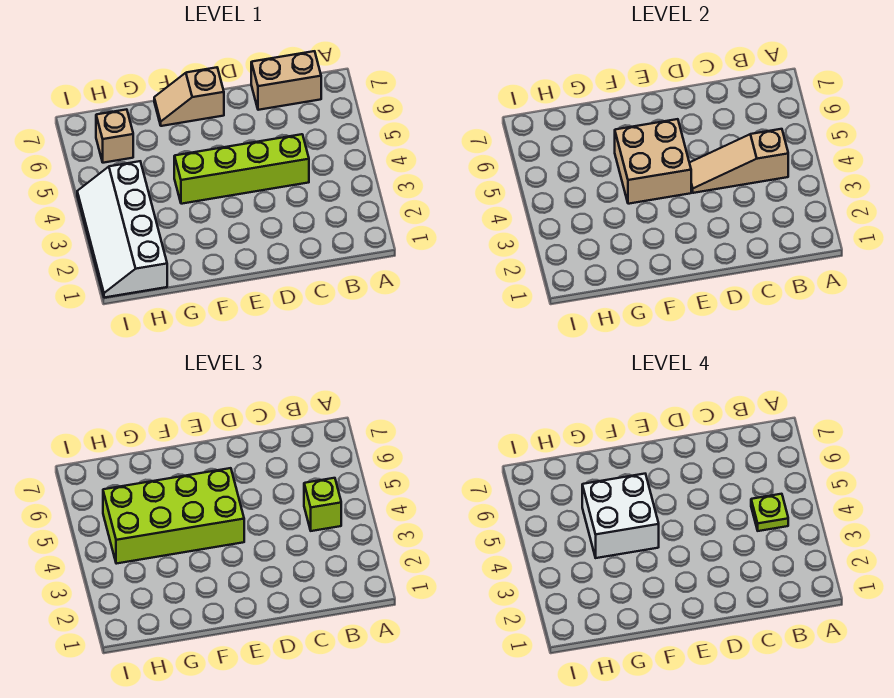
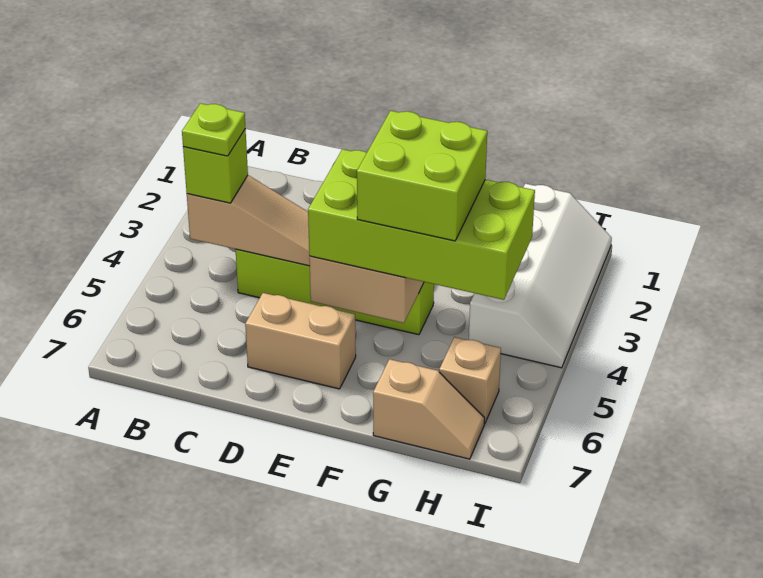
tan brick B7:C7 level 1 -> tan brick D6:E6 level 1
tan slope E7:F7 level 1 top E -> tan slope G7:H7 level 1 top G
white brick F4:G5 level 4 -> lime brick F4:G5 level 4

